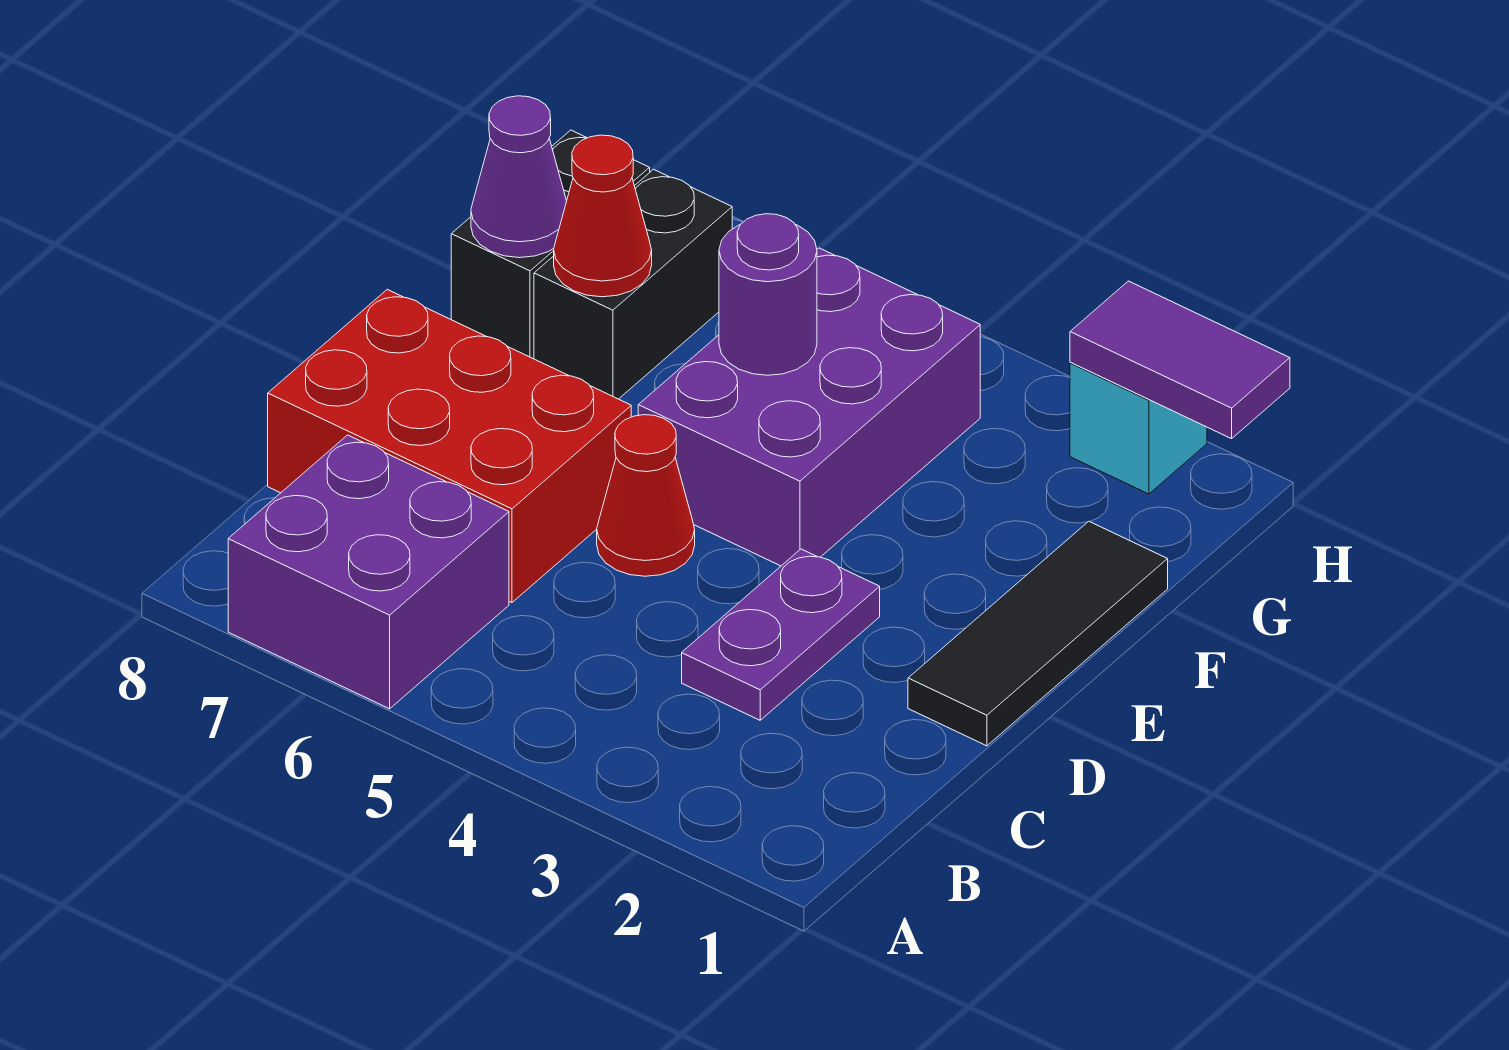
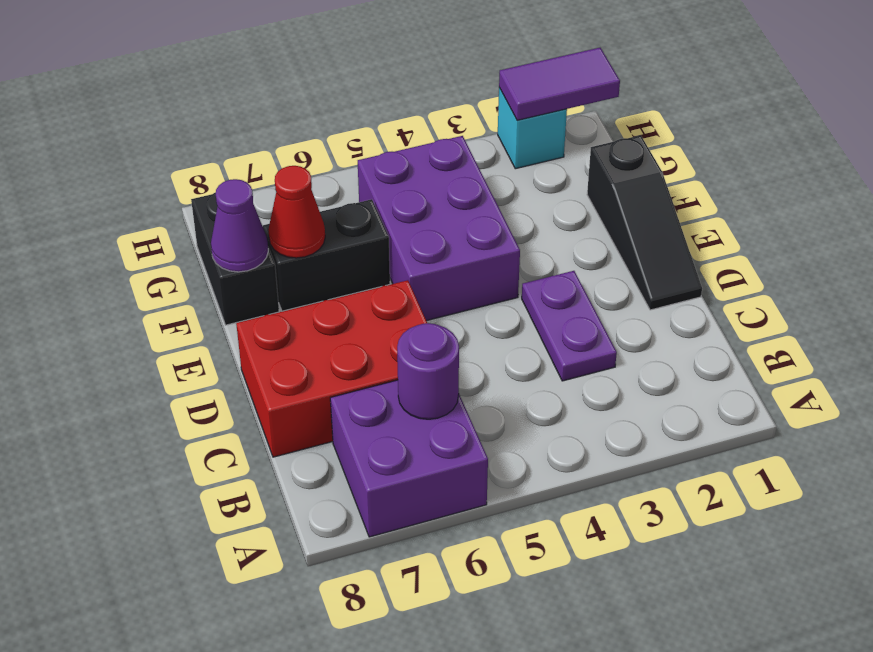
black tile D1:F1 level 1 -> black slope D1:F1 level 1 top F
red cone D5 level 1 -> none
purple round brick F5 level 2 -> purple round brick B6 level 2
black brick F7:G7 level 1 -> black brick F6:F7 level 1

